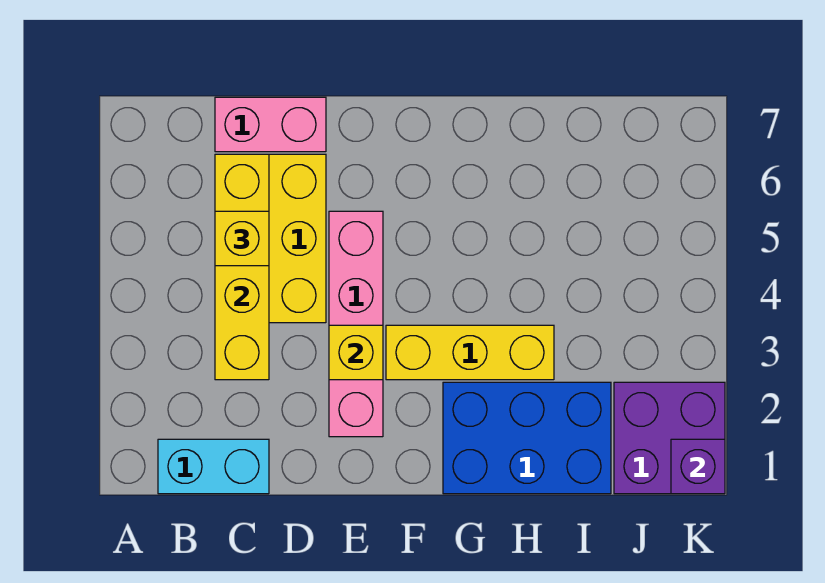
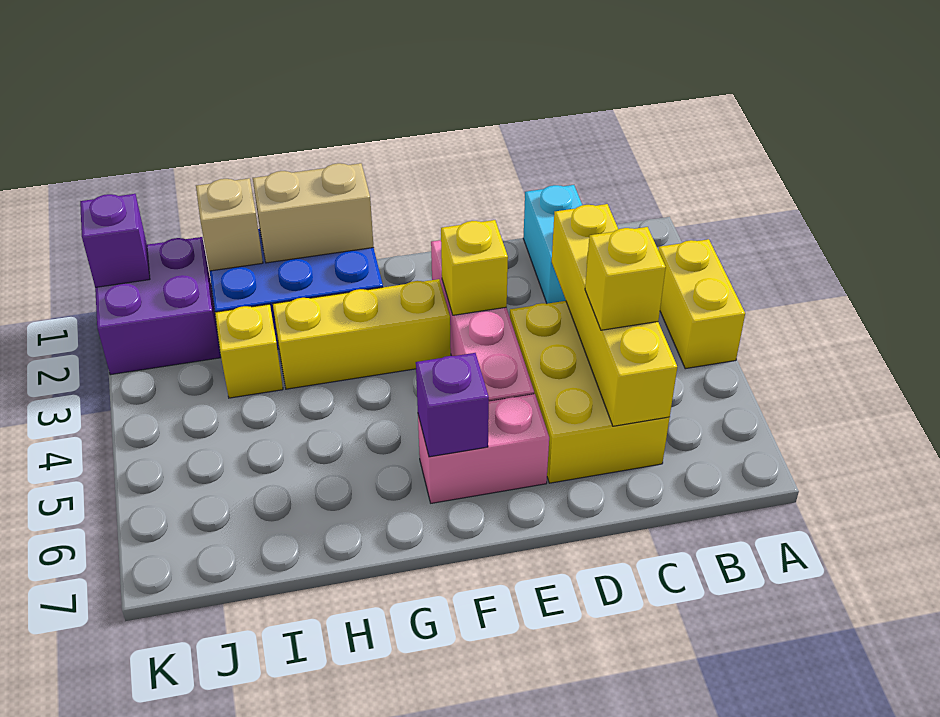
none -> yellow brick A3:A4 level 1
cyan brick B1:C1 level 1 -> cyan brick C1:C2 level 1
pink brick C7:D7 level 1 -> pink brick E6:F6 level 1
none -> purple brick F6 level 2
none -> tan brick G1:H1 level 2
none -> tan brick I1 level 2
none -> yellow brick I3 level 1

